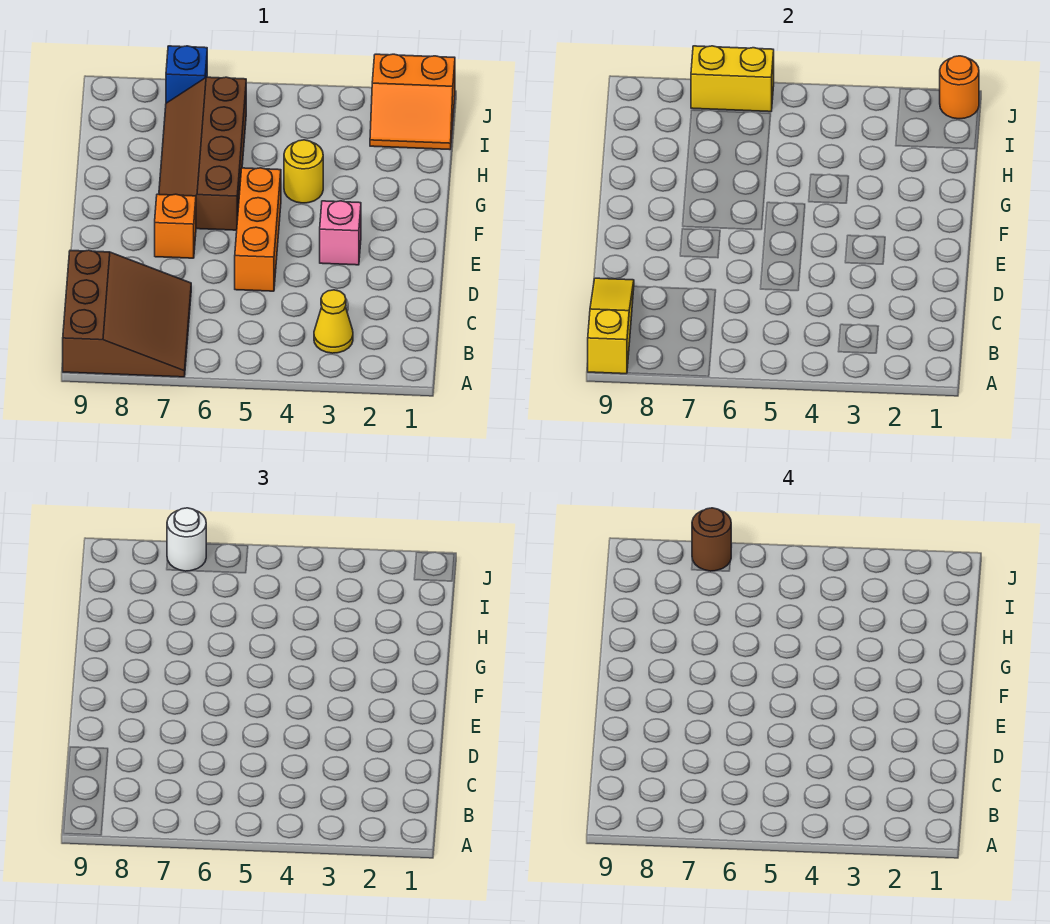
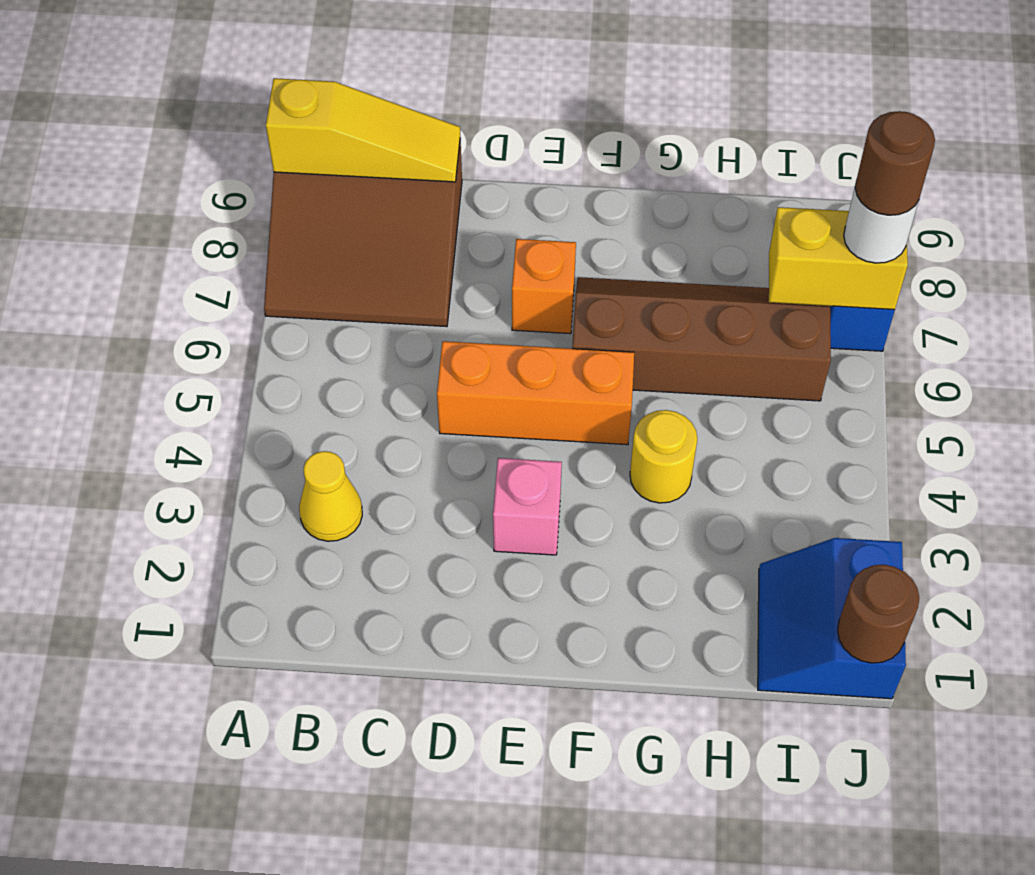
orange slope I1:J2 level 1 top J -> blue slope I1:J2 level 1 top J
orange round brick J1 level 2 -> brown round brick J1 level 2
yellow brick J6:J7 level 2 -> yellow brick I7:J7 level 2

